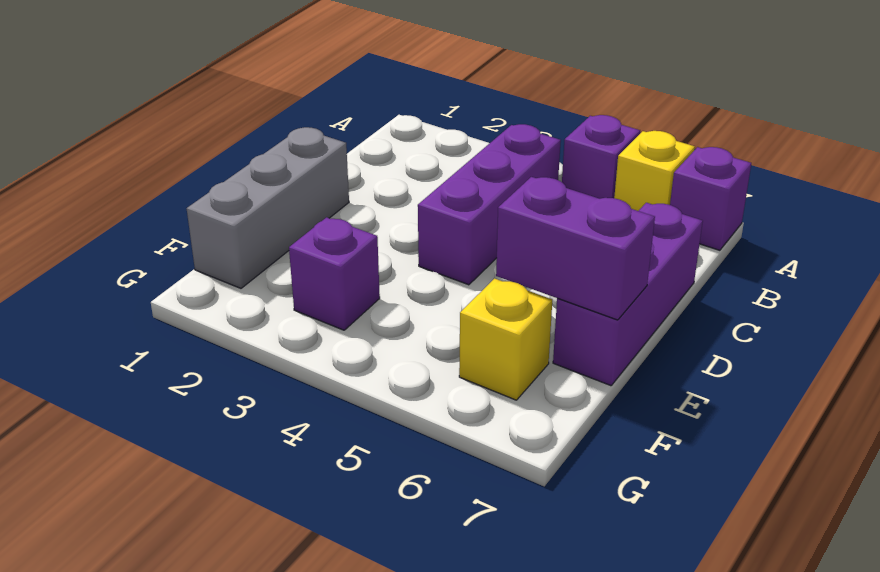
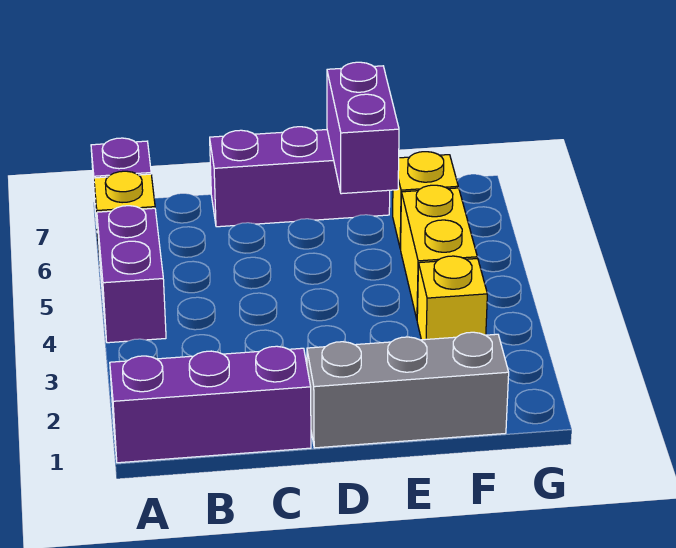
purple brick A5 level 1 -> purple brick A4:A5 level 1
purple brick B4:D4 level 1 -> purple brick A1:C1 level 1
purple brick F3 level 1 -> yellow brick F3 level 1
none -> yellow brick F4:F5 level 1

